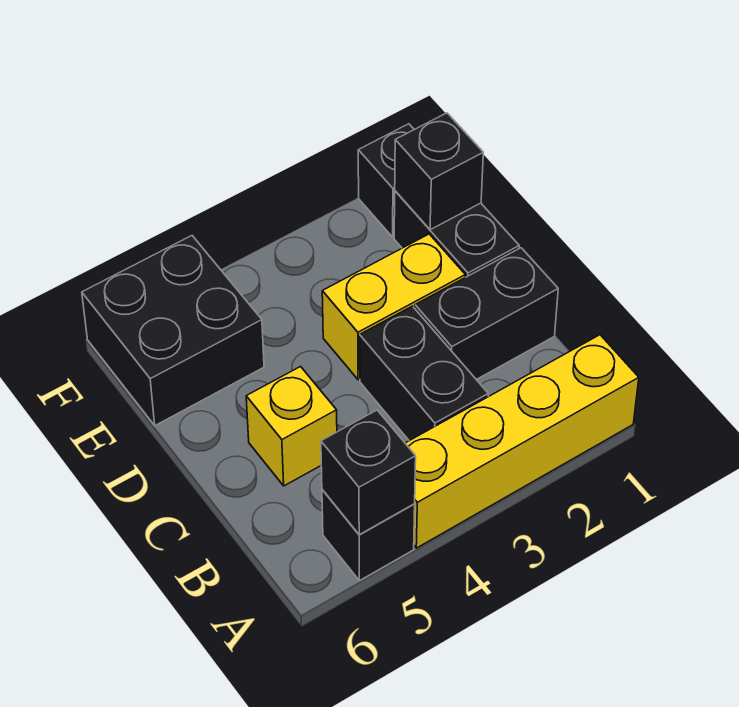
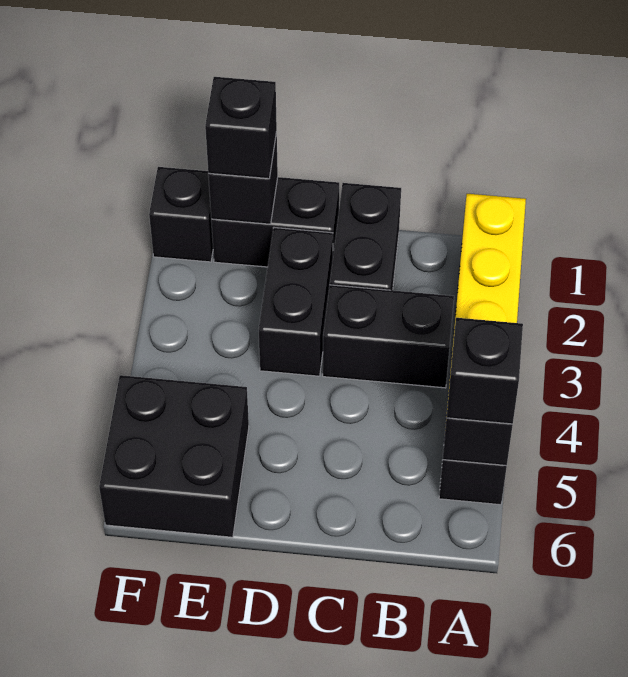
none -> black brick A5 level 3
yellow brick C5 level 1 -> none
yellow brick D2:D3 level 1 -> black brick D2:D3 level 1
none -> black brick E1 level 3

